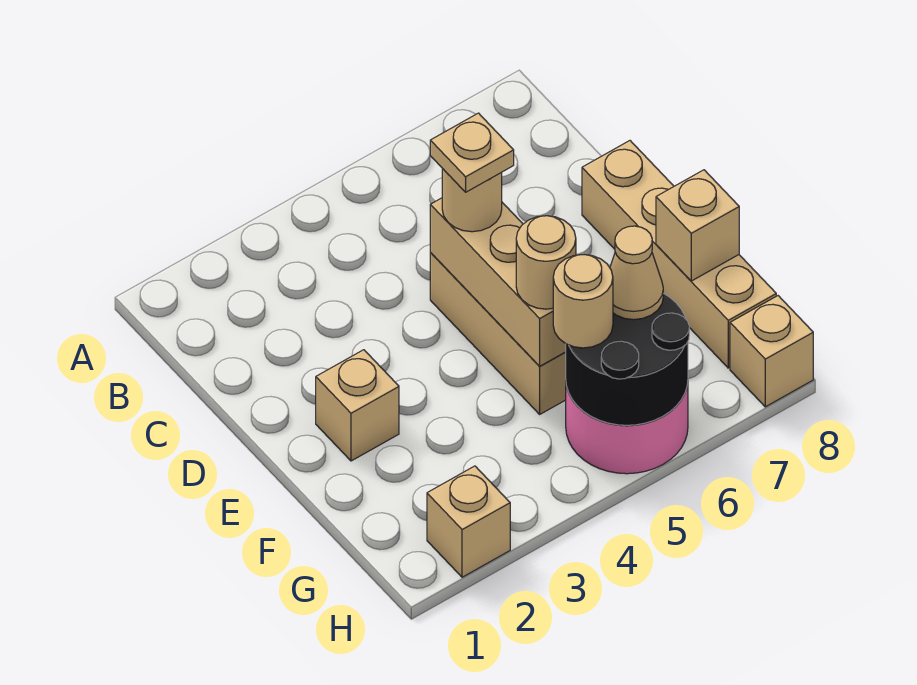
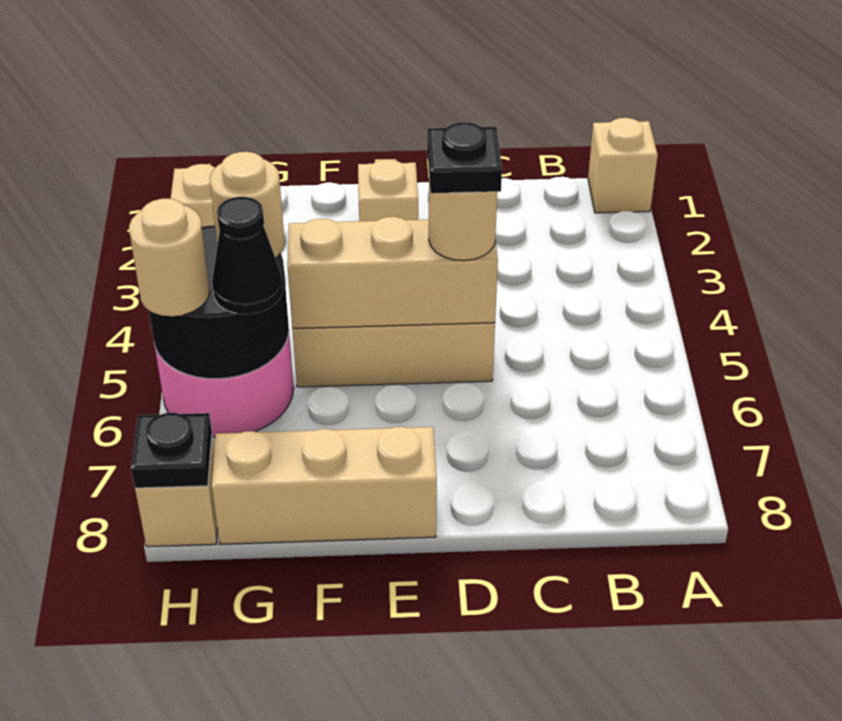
tan plate D5 level 4 -> black plate D5 level 4
tan brick D8:G8 level 1 -> tan brick E8:G8 level 1
tan round brick F5 level 3 -> tan round brick H6 level 3
tan brick F8 level 2 -> tan brick A1 level 1
tan cone G6 level 3 -> black cone G6 level 3
none -> black plate H8 level 2

